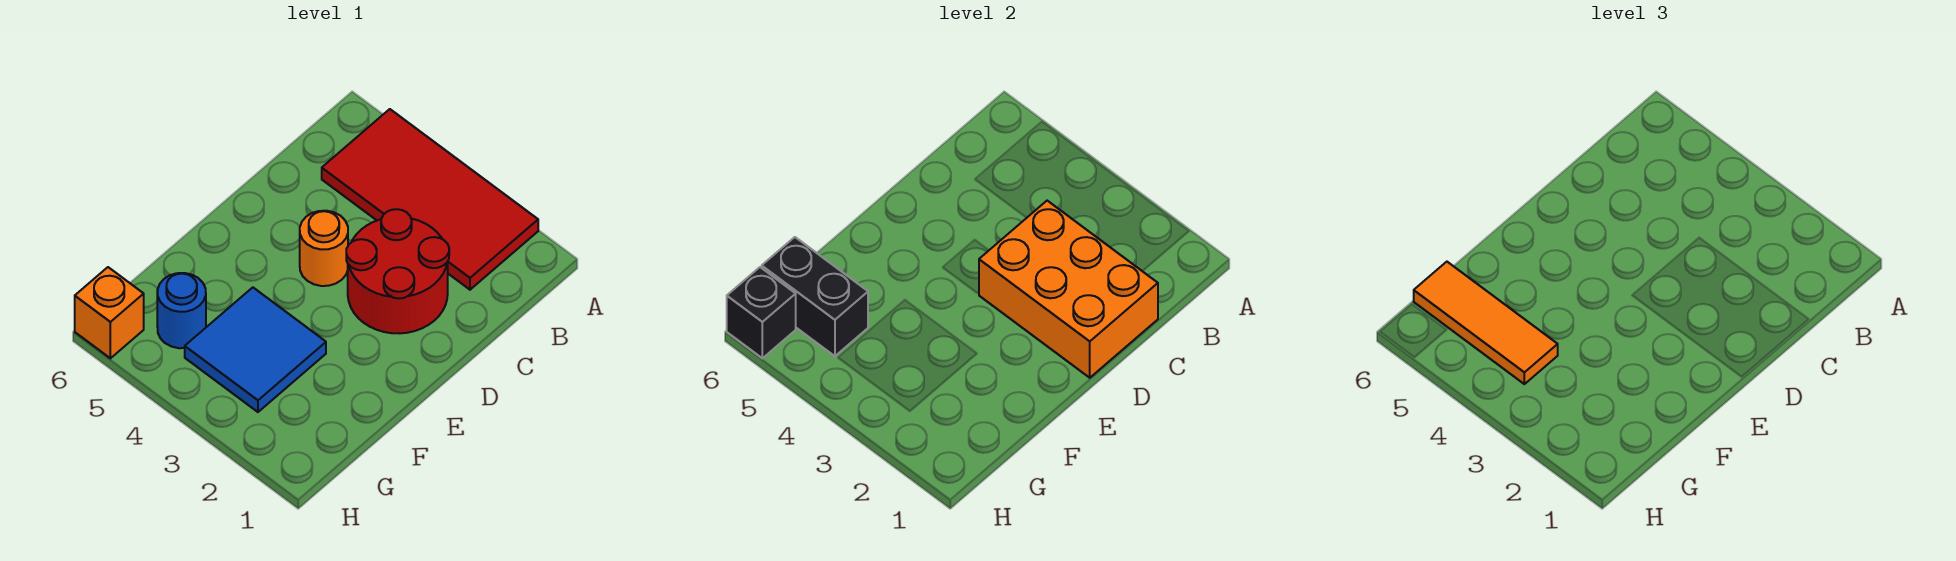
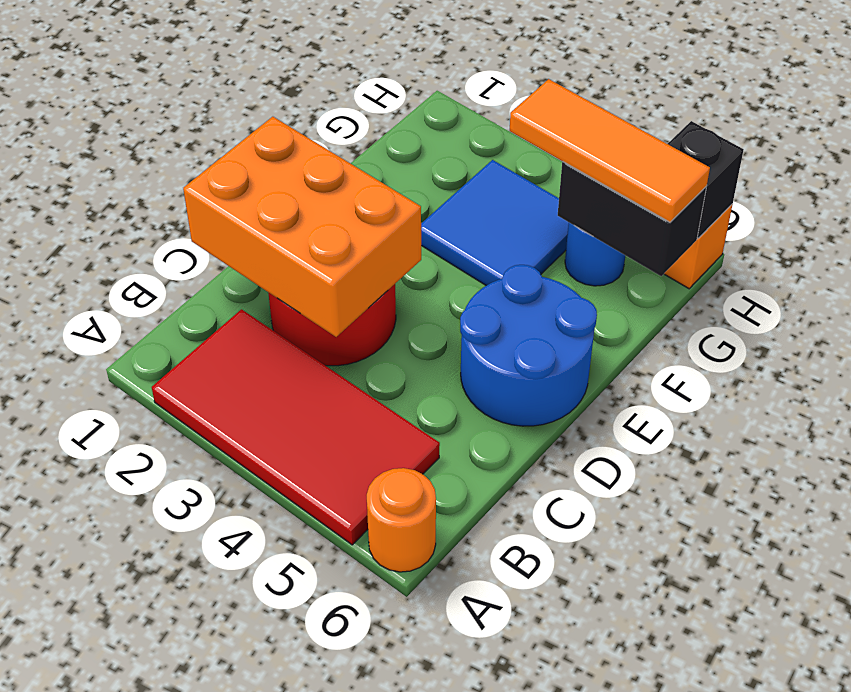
orange round brick D4 level 1 -> orange round brick A6 level 1
none -> blue round brick D5:E6 level 1

